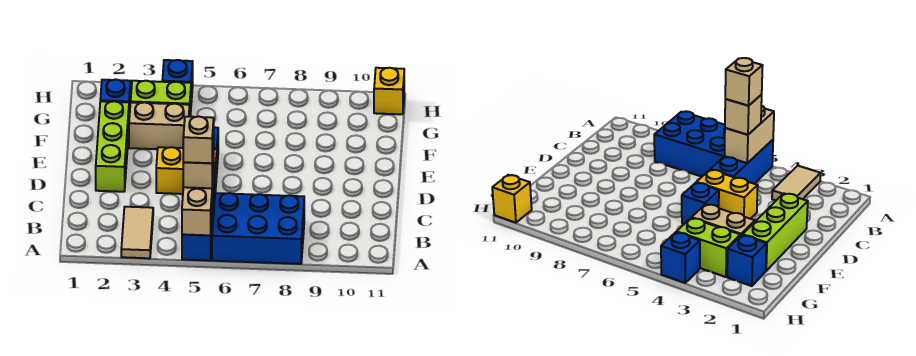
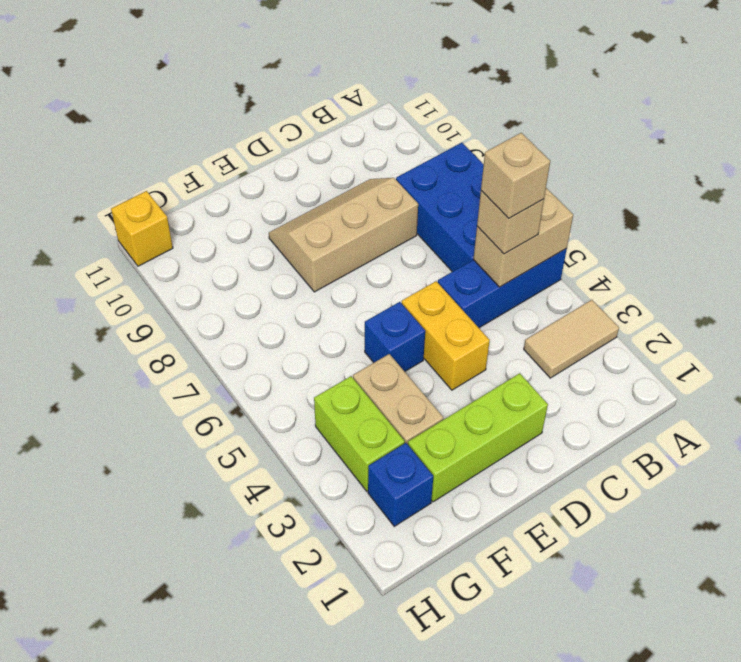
none -> tan slope C8:E9 level 1 top 8
blue brick H4 level 1 -> none

